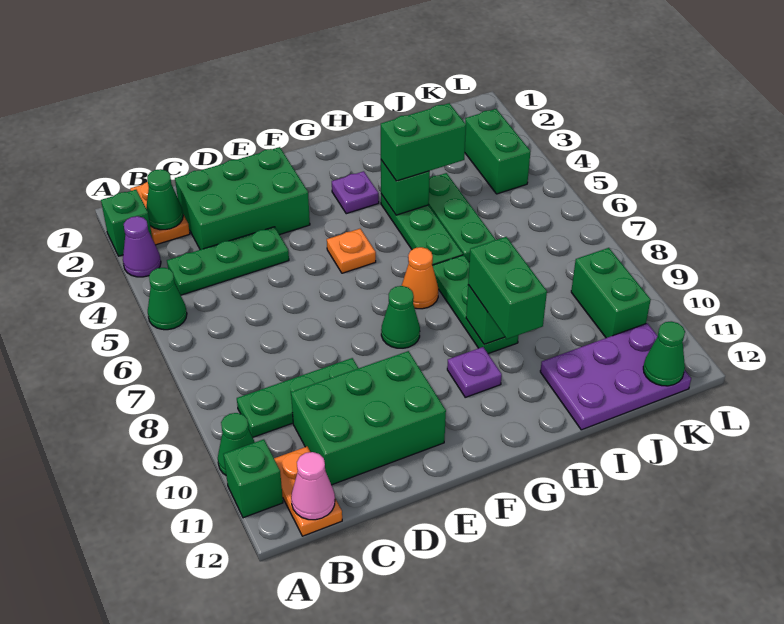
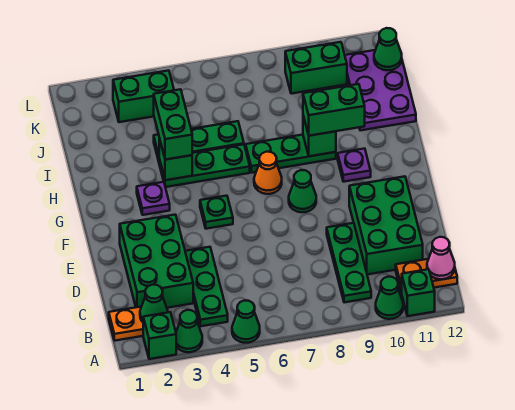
purple cone A3 level 1 -> green cone A3 level 1
orange plate F5 level 1 -> green plate F5 level 1

